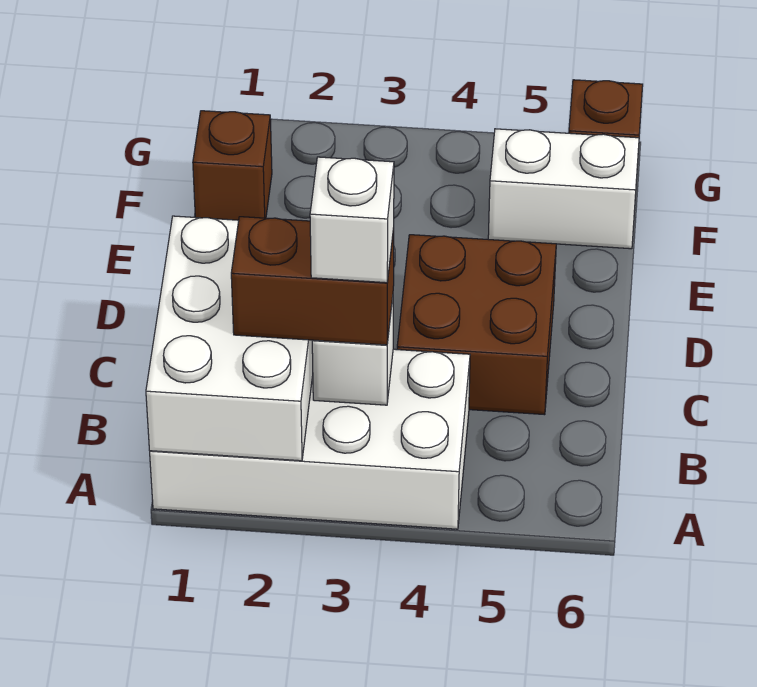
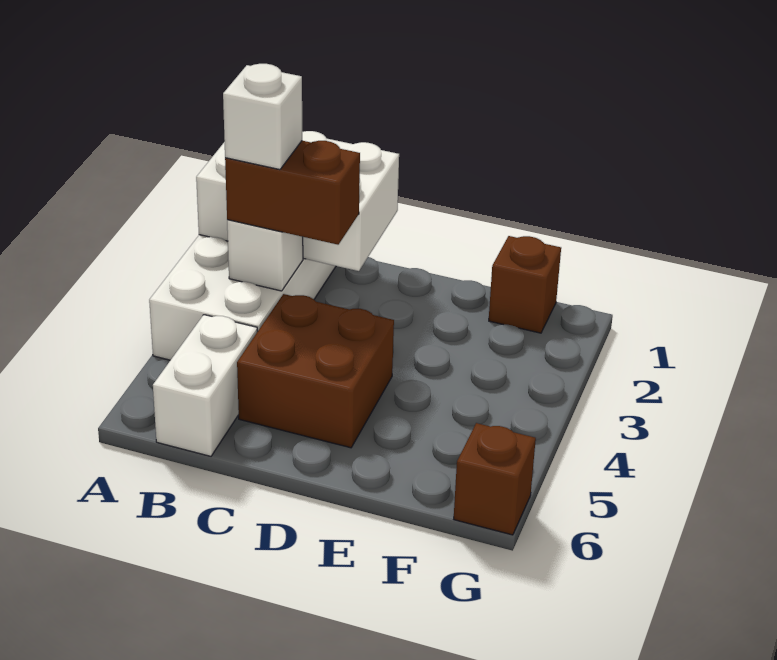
brown brick B2:B3 level 3 -> brown brick B3:C3 level 3
white brick F5:F6 level 1 -> white brick B5:B6 level 1

